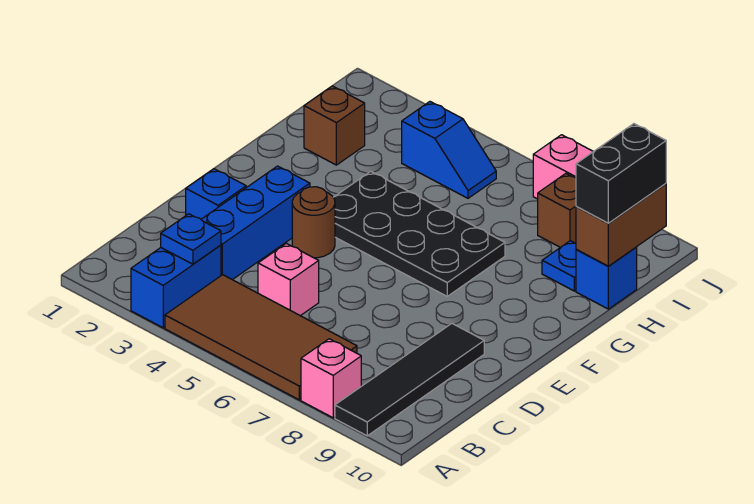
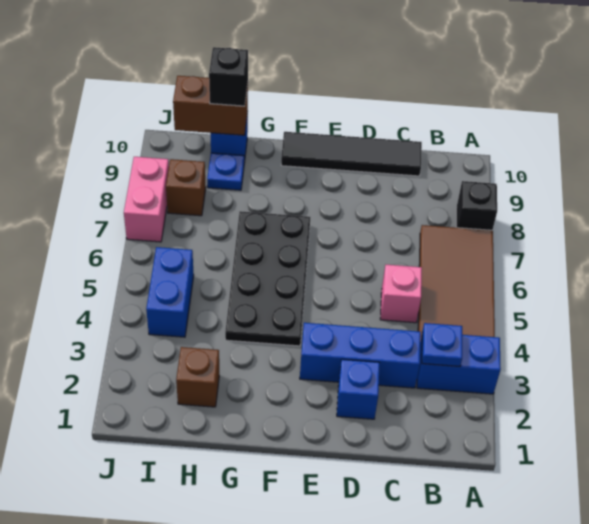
pink brick A8 level 1 -> black brick A8 level 1
black tile A9:D9 level 1 -> black tile C10:F10 level 1
brown round brick E4 level 1 -> none
black brick H10:I10 level 3 -> black brick H10 level 3
blue slope I4:I5 level 1 top 4 -> blue brick I4:I5 level 1

